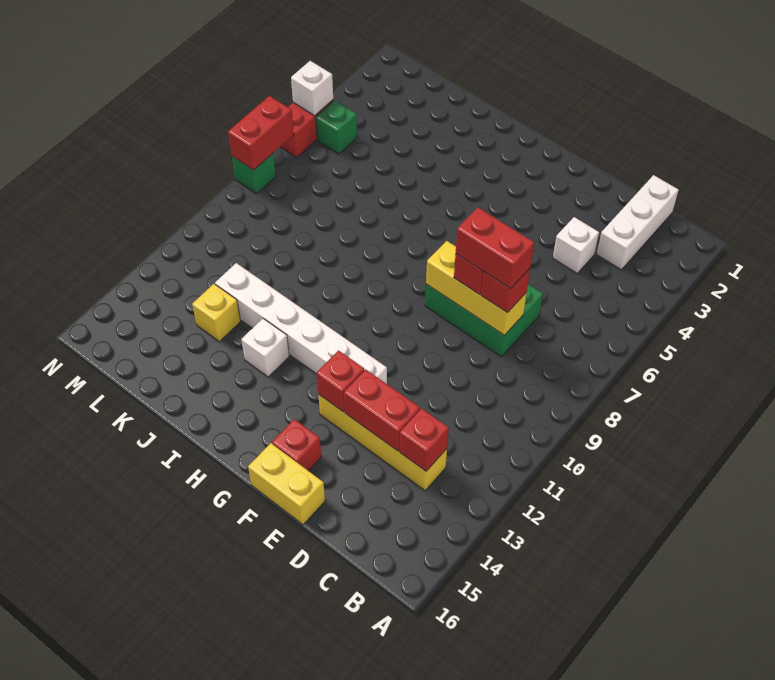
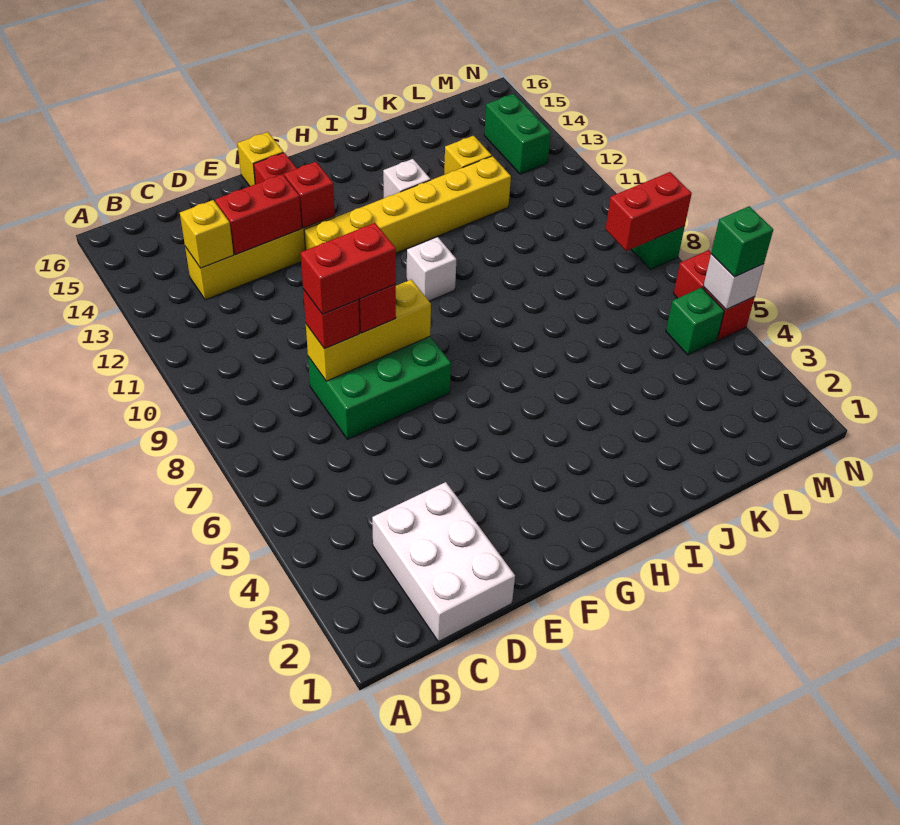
white brick C1:C3 level 1 -> white brick C1:D3 level 1
red brick C13 level 2 -> yellow brick C13 level 2
white brick D4 level 1 -> white brick H10 level 1
yellow brick E16:F16 level 1 -> yellow brick F16 level 1
white brick F12:K12 level 1 -> yellow brick F12:K12 level 1
none -> green brick M13:M14 level 1
none -> green brick N5 level 3
red brick N7:N8 level 2 -> red brick M8:N8 level 2

